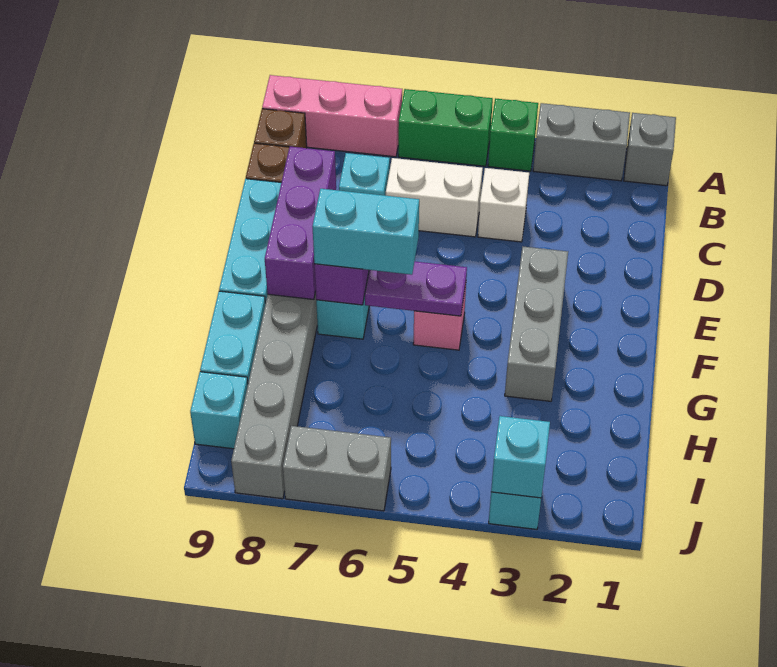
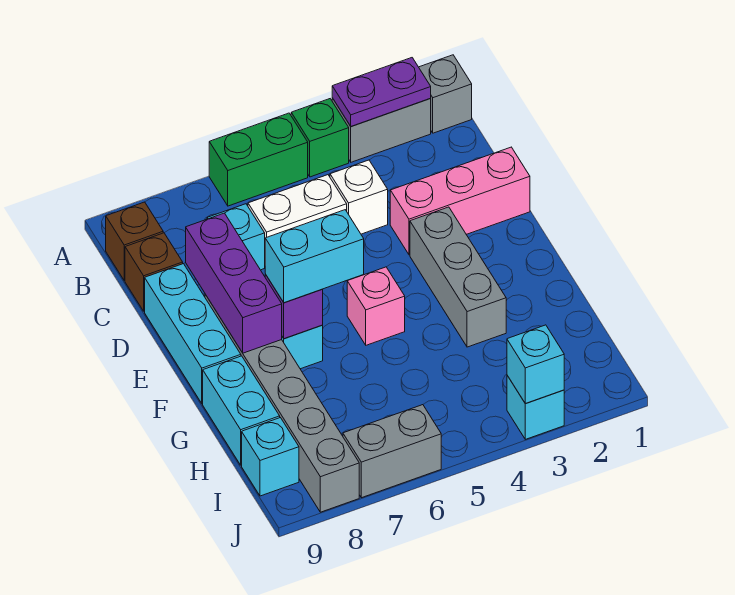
pink brick A7:A9 level 1 -> pink brick D1:D3 level 1
purple plate F5:F6 level 2 -> purple plate A2:A3 level 2

